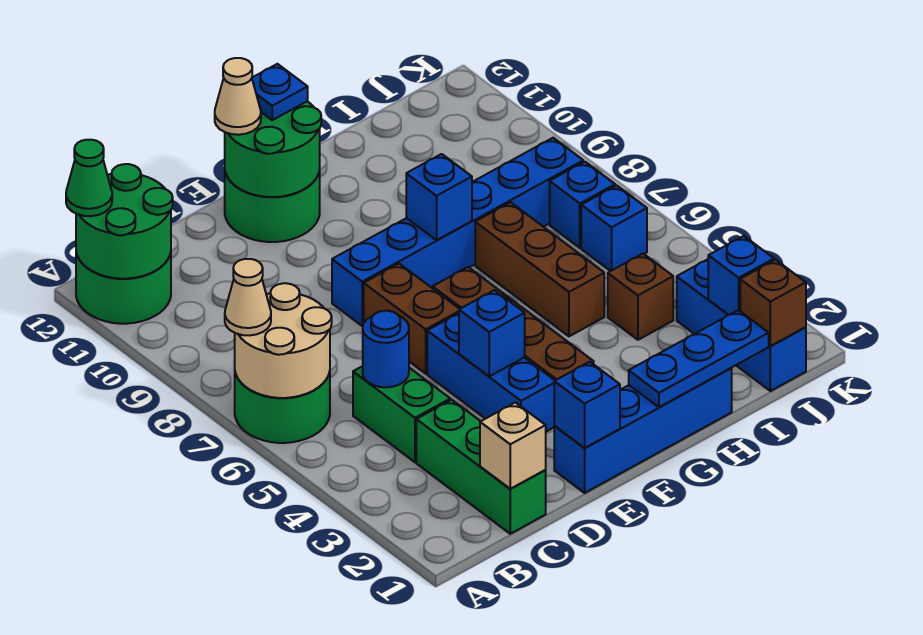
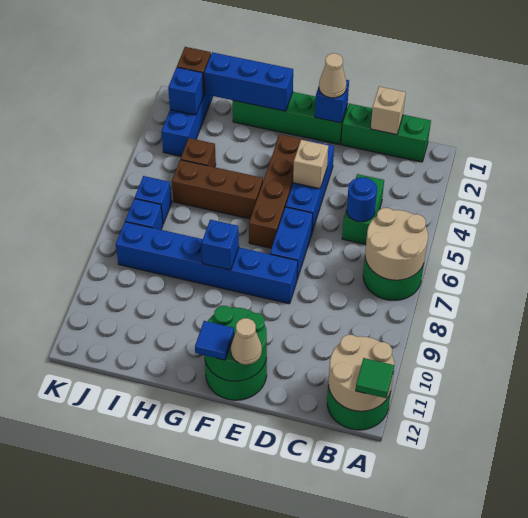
tan cone A7 level 3 -> tan cone E1 level 3
green round brick A11:B12 level 2 -> tan round brick A11:B12 level 2
green cone A12 level 3 -> green tile A12 level 3
green brick C1:C3 level 1 -> green brick B1:D1 level 1
blue brick E1:H1 level 1 -> green brick E1:H1 level 1
blue brick E4 level 2 -> tan brick E4 level 2
brown brick E6:E7 level 1 -> blue brick E6:E7 level 1
blue plate F12 level 3 -> blue tile F12 level 3
blue plate G1:I1 level 2 -> blue brick G1:I1 level 2
brown brick H5:H7 level 1 -> brown brick G5:I5 level 1

